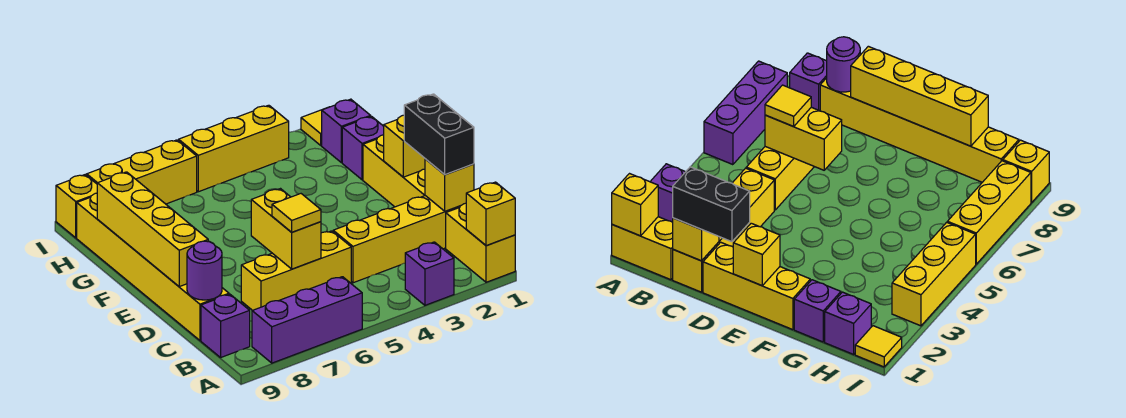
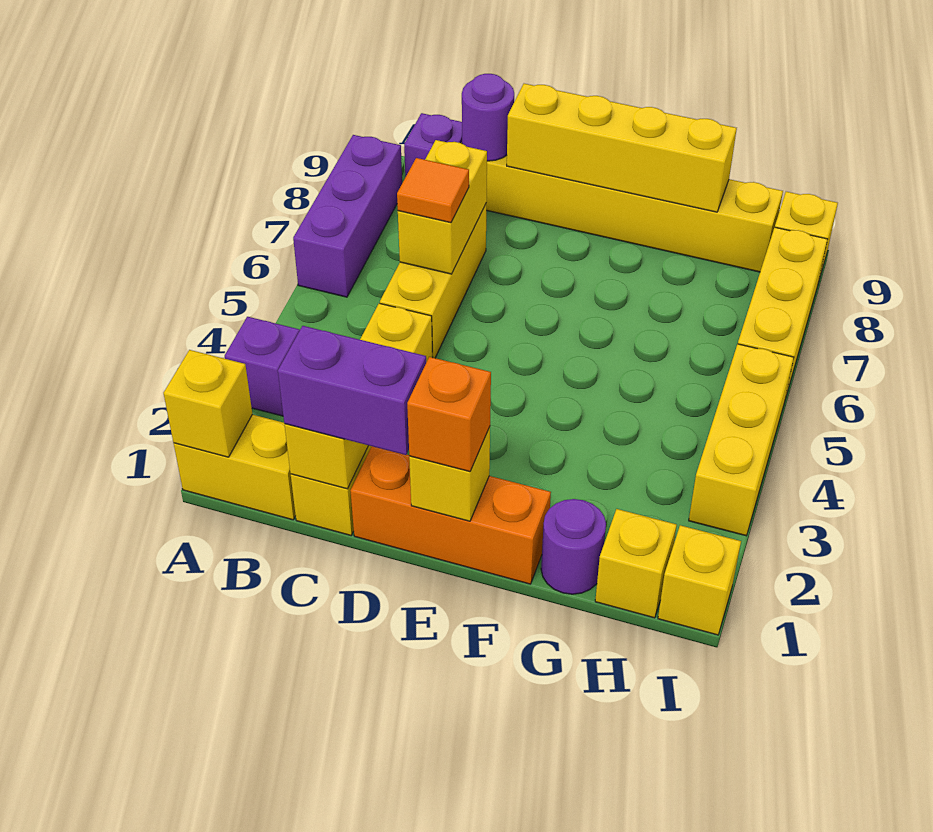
black brick C1:D1 level 3 -> purple brick C1:D1 level 3
yellow brick C6:D6 level 2 -> yellow brick C6:C7 level 2
yellow tile C6 level 3 -> orange tile C6 level 3
yellow brick D1:F1 level 1 -> orange brick D1:F1 level 1
none -> orange brick E1 level 3
purple brick G1 level 1 -> purple round brick G1 level 1
purple brick H1 level 1 -> yellow brick H1 level 1
yellow tile I1 level 1 -> yellow brick I1 level 1

